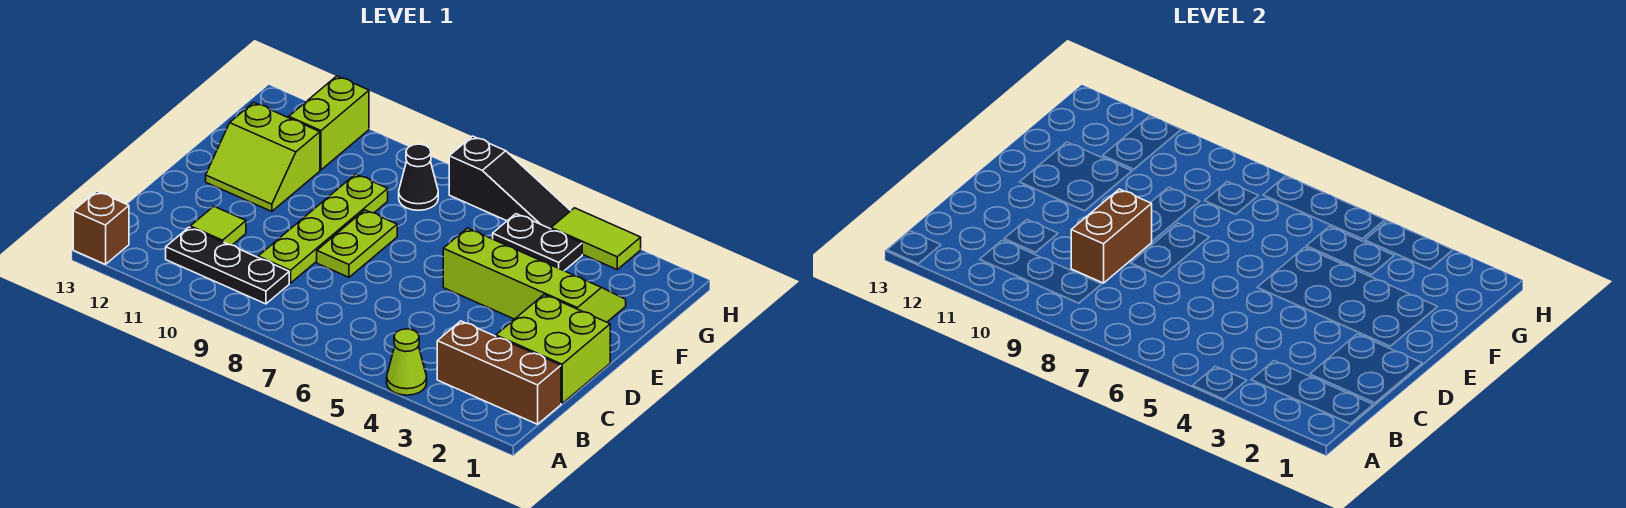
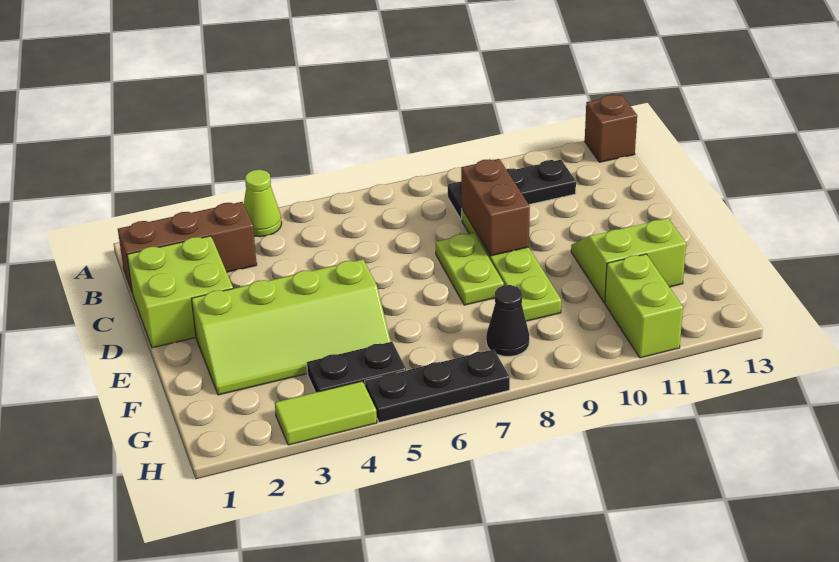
lime tile C11 level 1 -> none
black slope H5:H7 level 1 top 7 -> black plate H5:H7 level 1

